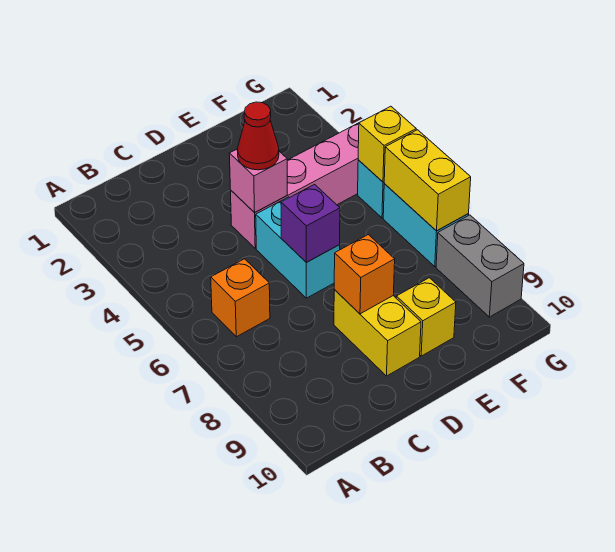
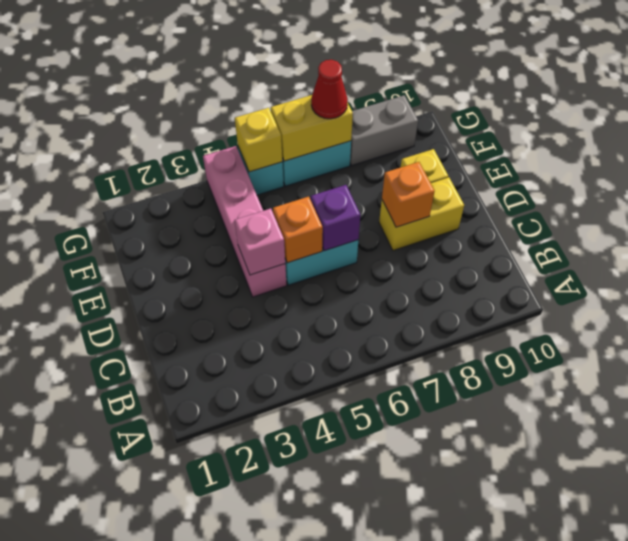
orange brick B6 level 1 -> orange brick D5 level 2
red cone D4 level 3 -> red cone G7 level 3

